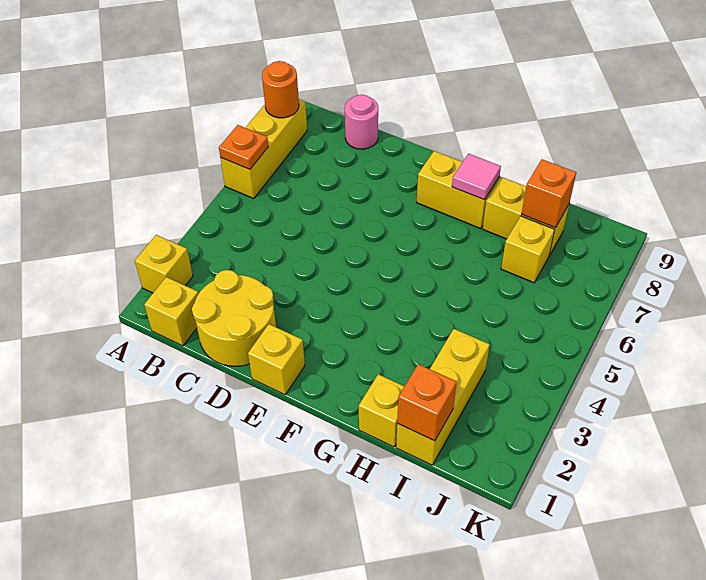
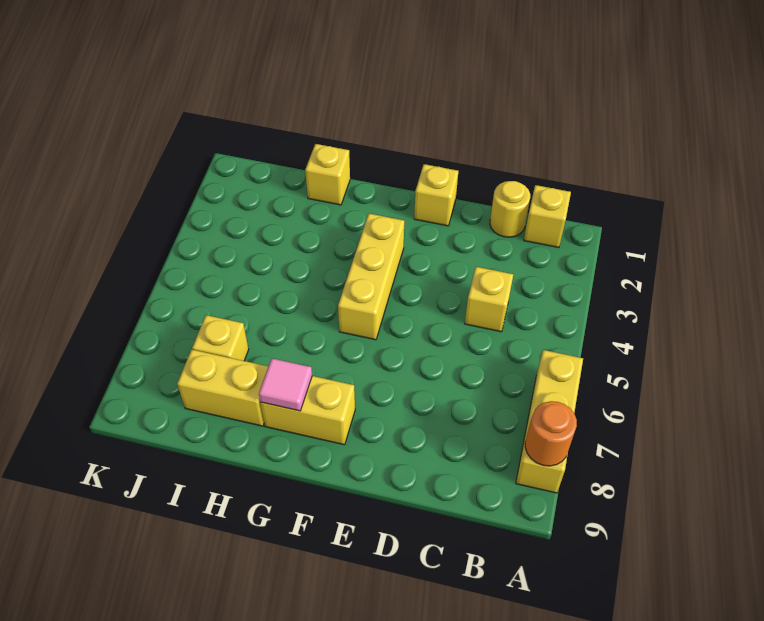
yellow brick A2 level 1 -> yellow brick C4 level 1
orange plate A6 level 2 -> none
yellow round brick C1:D2 level 1 -> yellow round brick C1 level 1
pink round brick C9 level 1 -> none
yellow brick I1:I3 level 1 -> yellow brick F3:F5 level 1
orange brick I1 level 2 -> none
orange brick I8 level 2 -> none

